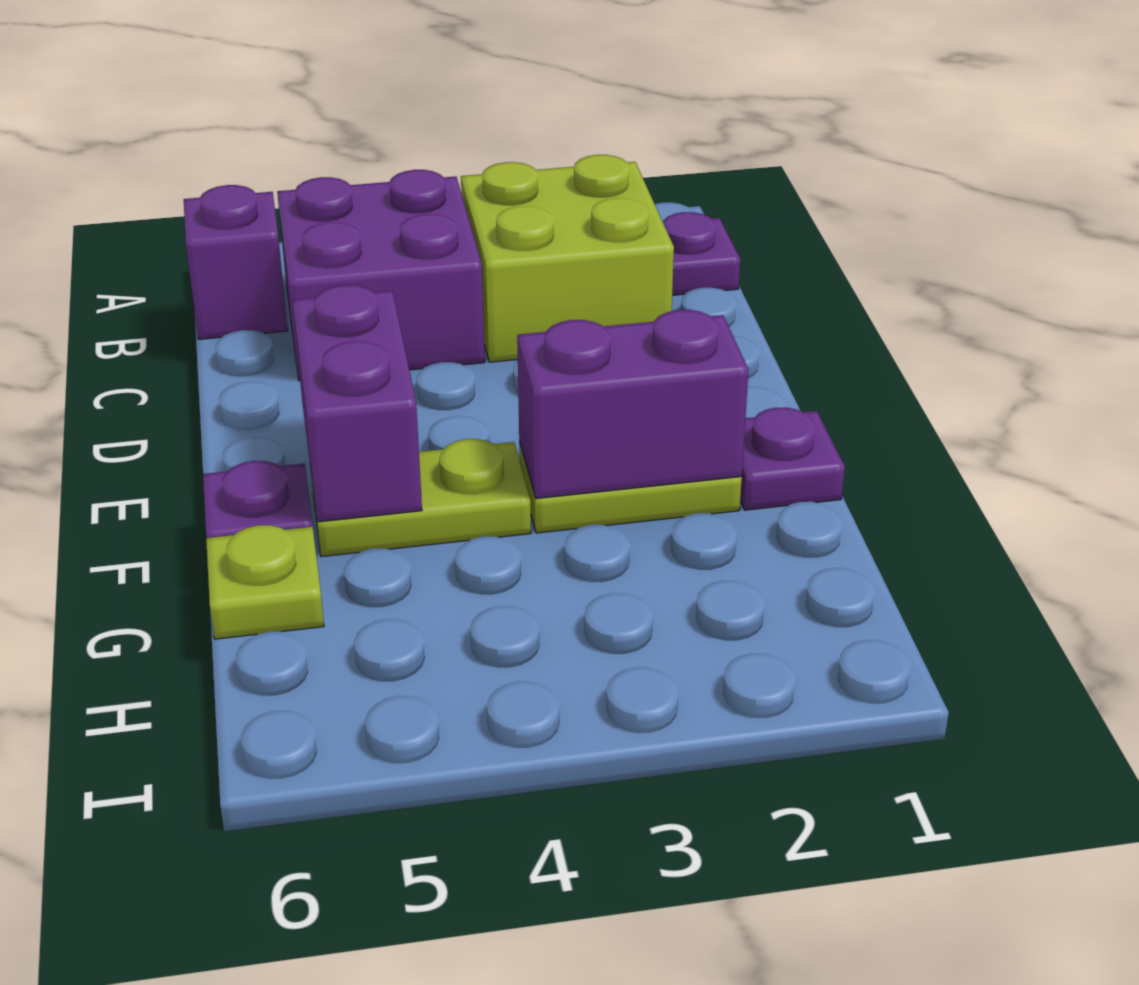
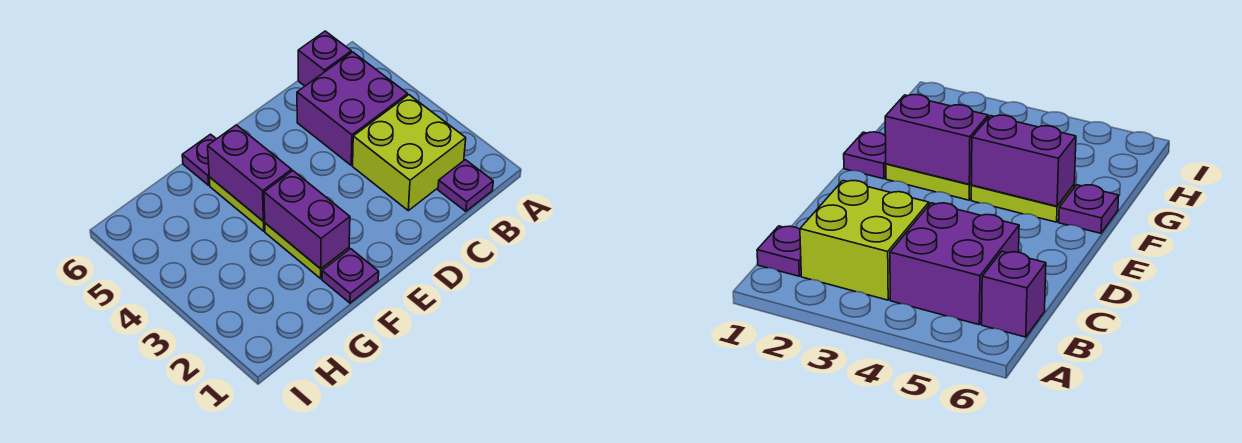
purple brick E5:F5 level 2 -> purple brick F4:F5 level 2
lime plate G6 level 1 -> none

